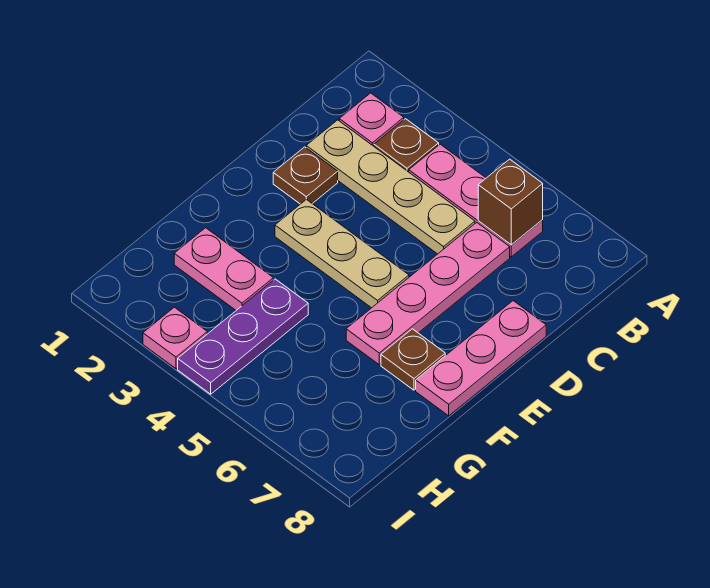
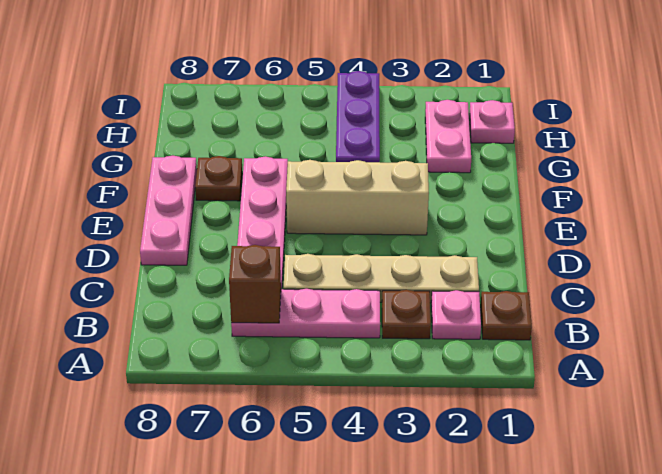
brown plate D2 level 1 -> brown plate B1 level 1
tan plate E3:E5 level 1 -> tan brick E3:E5 level 1
pink plate G2:G3 level 1 -> pink plate G2:H2 level 1
pink plate I3 level 1 -> pink plate H1 level 1

